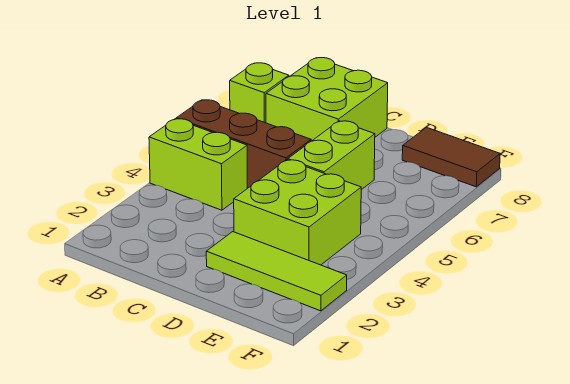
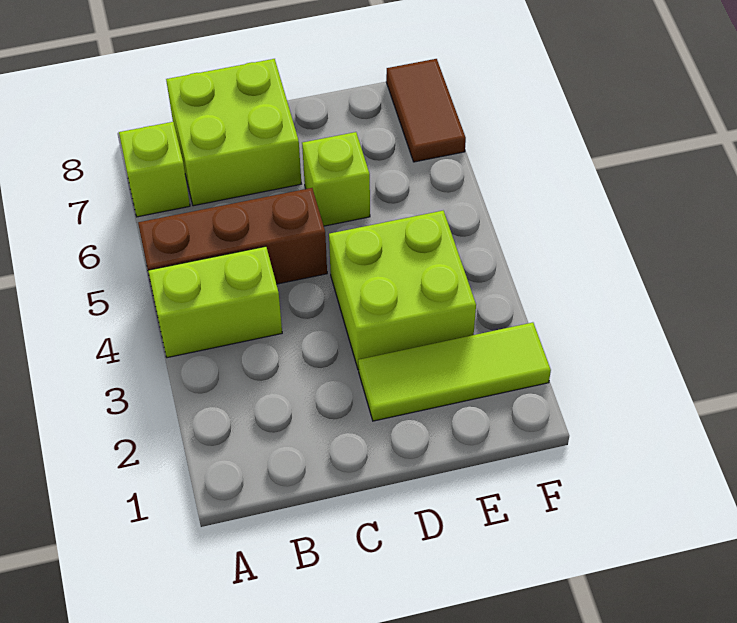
lime brick D5:D6 level 1 -> lime brick D6 level 1
brown tile E8:F8 level 1 -> brown tile F7:F8 level 1

